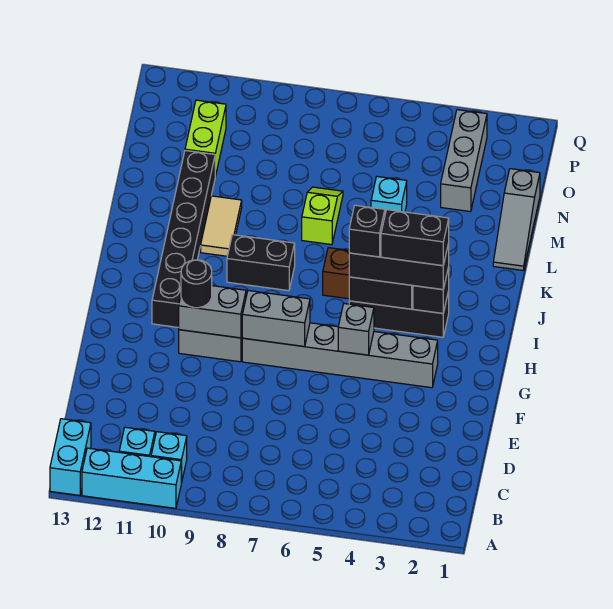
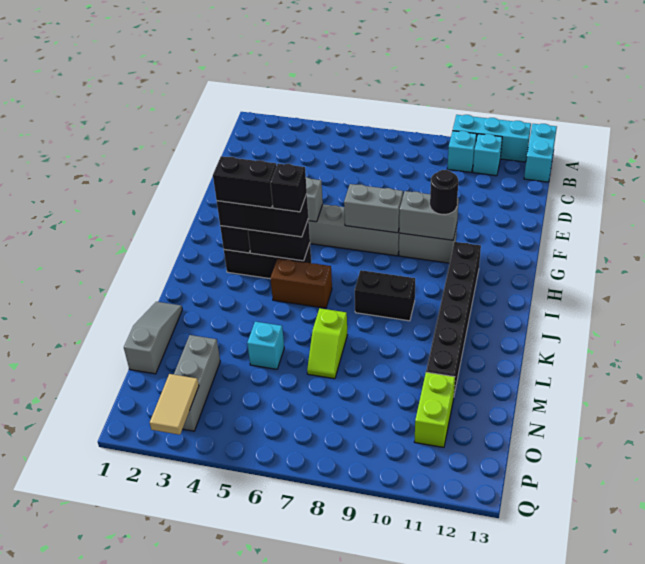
tan tile K10:L10 level 1 -> tan tile P3:Q3 level 2

